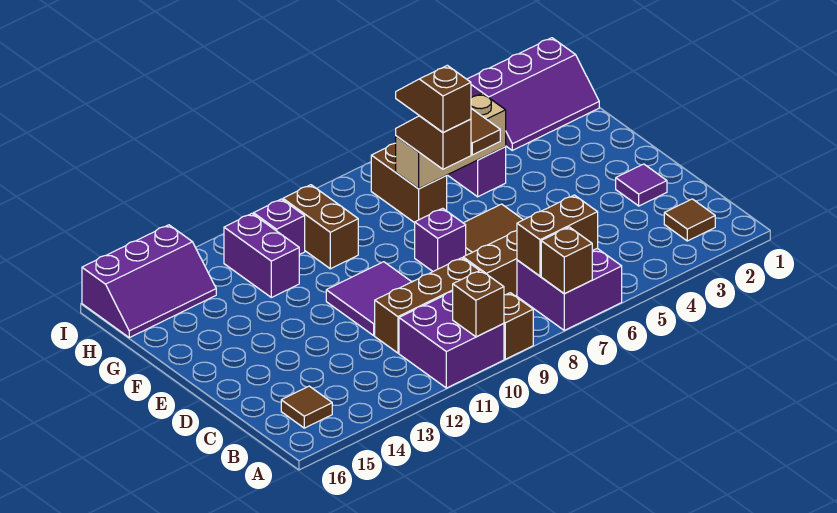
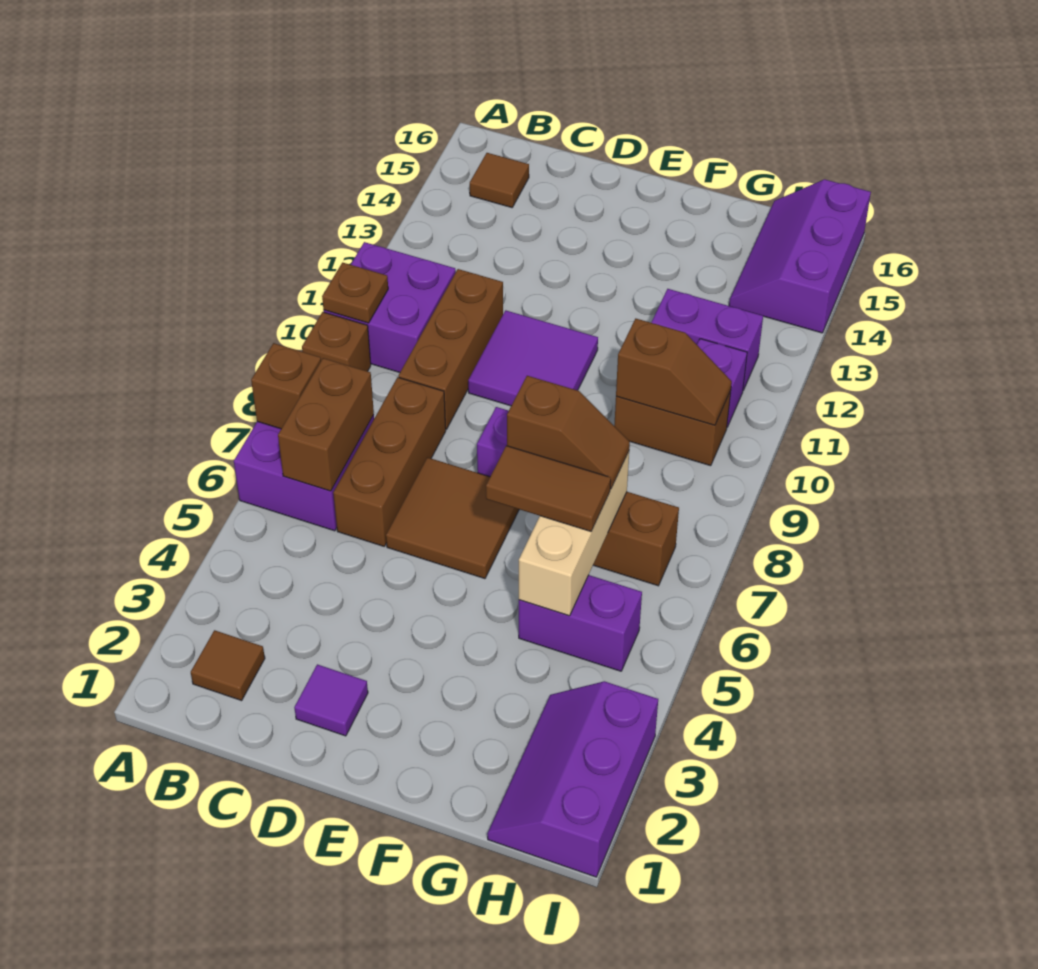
brown brick A10 level 2 -> brown plate A10 level 2
brown slope F7:G7 level 4 top F -> brown slope G10:H10 level 2 top G

